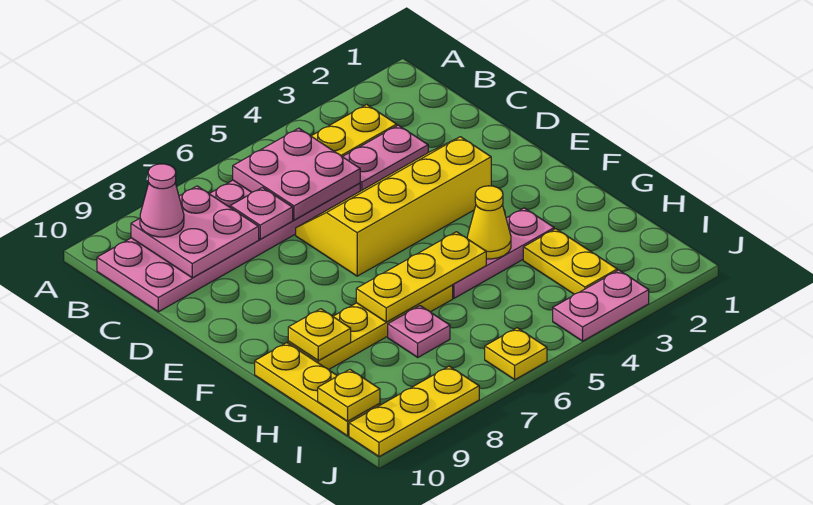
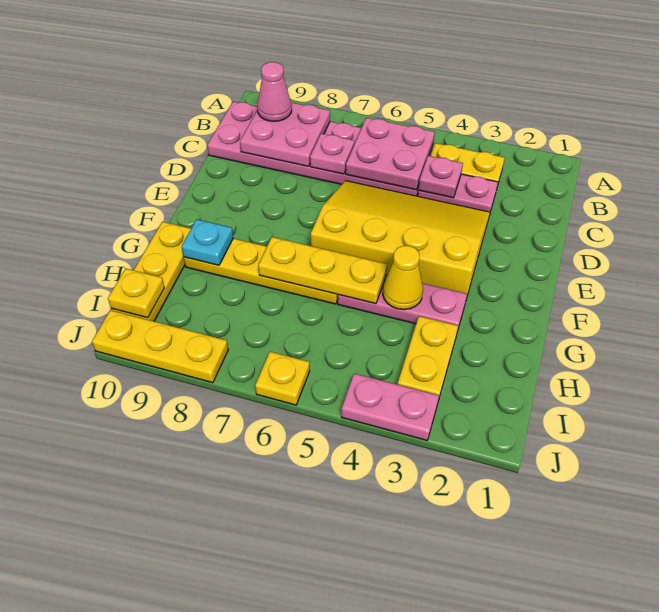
yellow slope D3:E6 level 1 top E -> yellow slope D3:F6 level 1 top F
yellow plate G9 level 2 -> cyan plate G9 level 2
pink plate H7 level 1 -> pink plate C4 level 2

